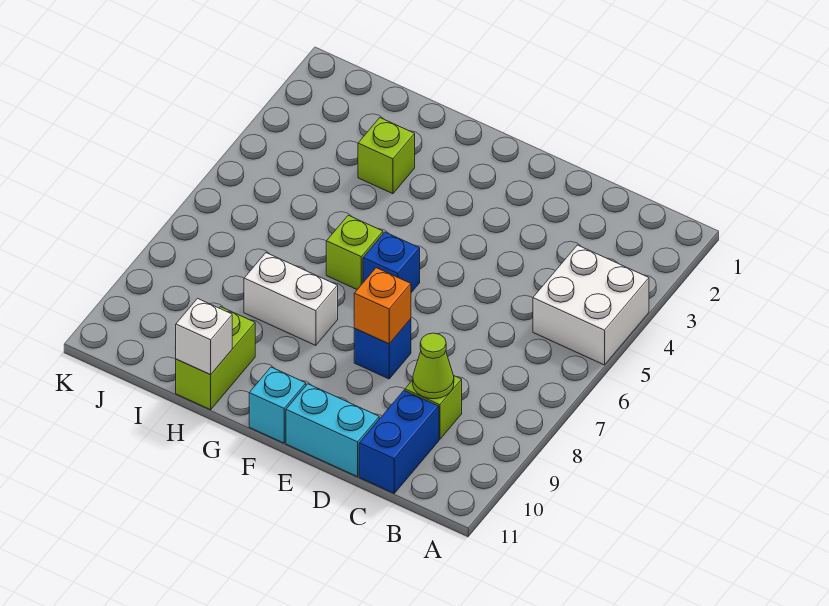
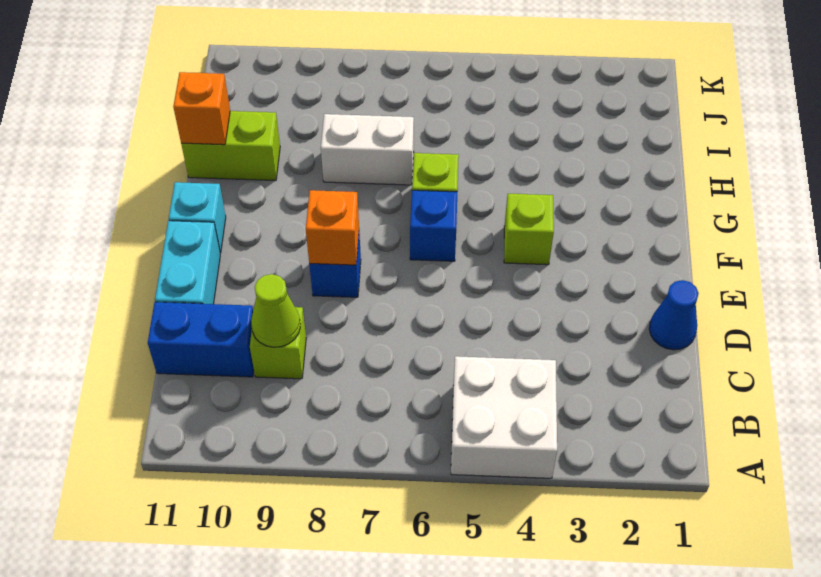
none -> blue cone D1 level 1
white brick G8:H8 level 1 -> white brick H7:H8 level 1
lime brick H3 level 1 -> lime brick F4 level 1
white brick H11 level 2 -> orange brick H11 level 2

